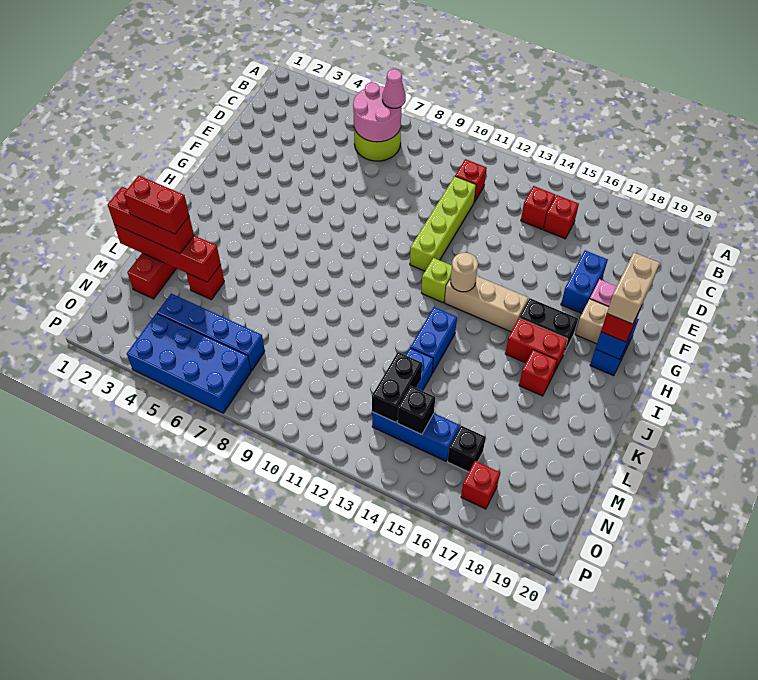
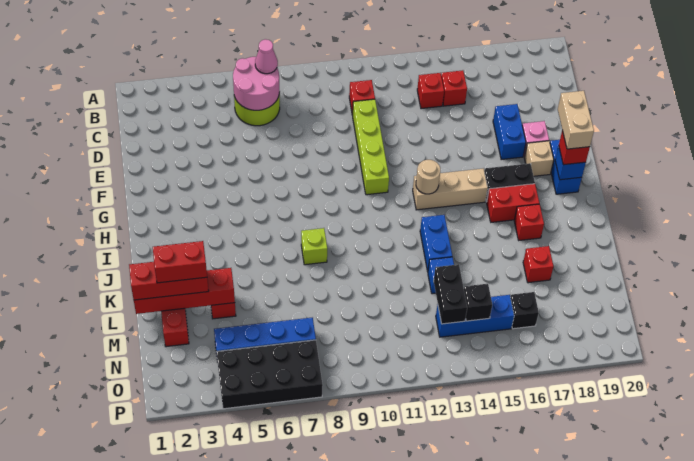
lime brick H12 level 1 -> lime brick J8 level 1
blue brick O4:P7 level 1 -> black brick O4:P7 level 1
red brick O17 level 1 -> red brick L17 level 1

